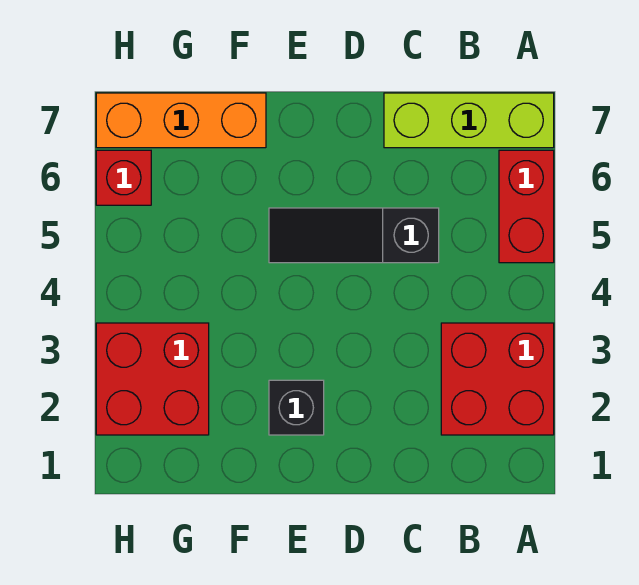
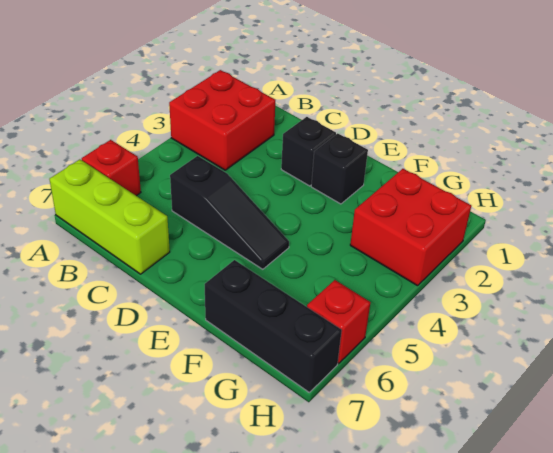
red brick A5:A6 level 1 -> red brick A6 level 1
none -> black brick D2 level 1
orange brick F7:H7 level 1 -> black brick F7:H7 level 1

